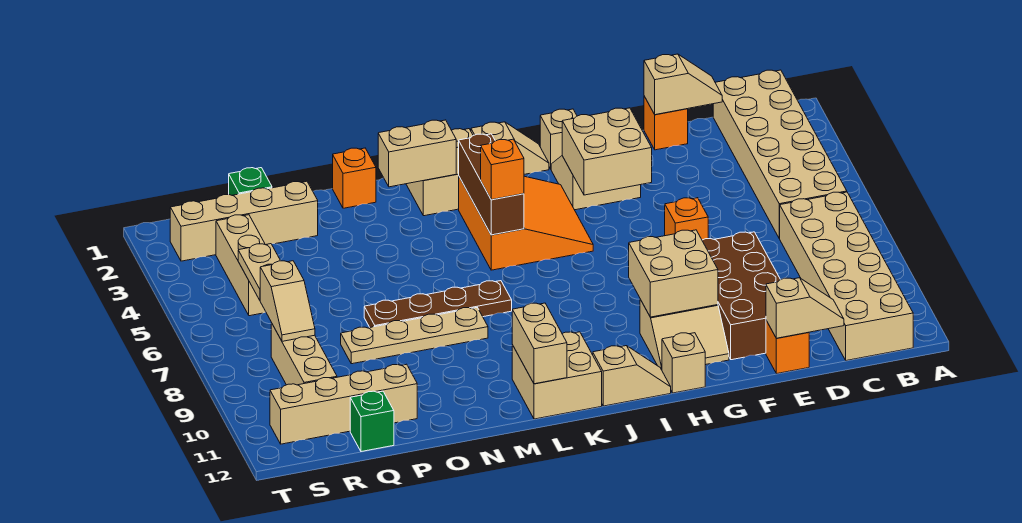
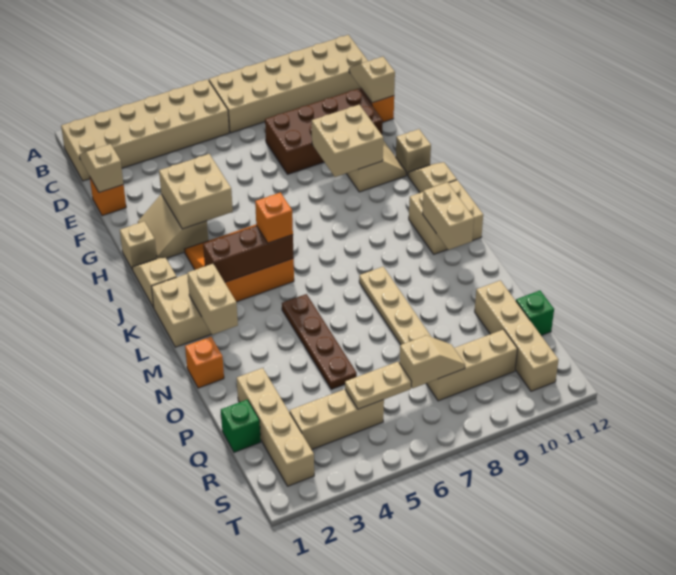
orange brick F6 level 1 -> none
brown plate L7:O7 level 1 -> brown plate M5:P5 level 1
tan brick L11:L12 level 2 -> tan brick L11:M11 level 2

